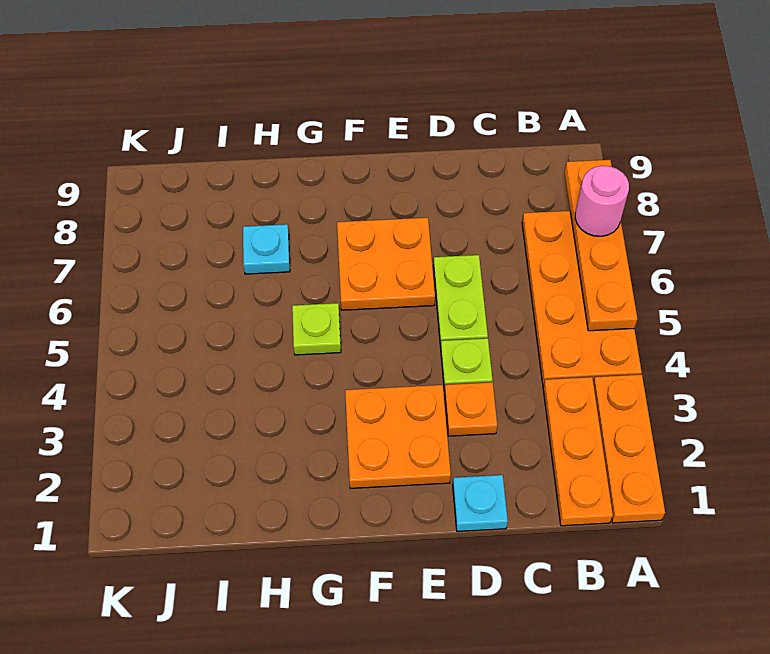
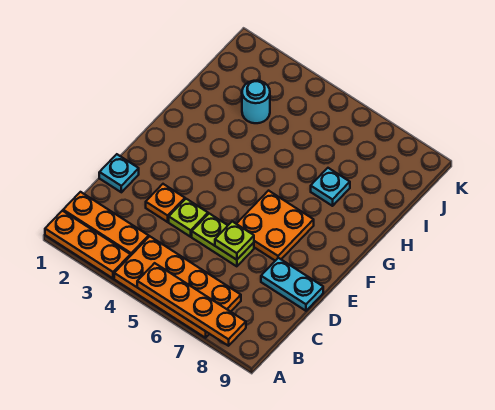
pink round brick A7 level 3 -> none
none -> cyan plate D8:D9 level 1
orange plate E2:F3 level 1 -> none
lime plate G5 level 1 -> lime plate D6 level 2
none -> cyan round brick I3 level 1

